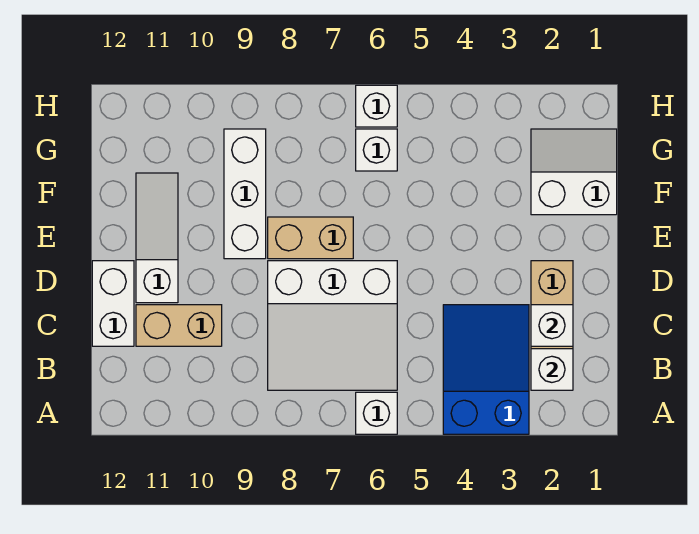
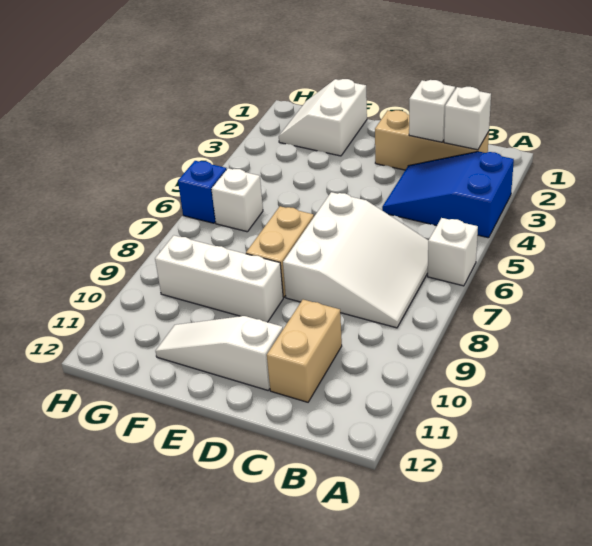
white brick C12:D12 level 1 -> none
white brick H6 level 1 -> blue brick H6 level 1

